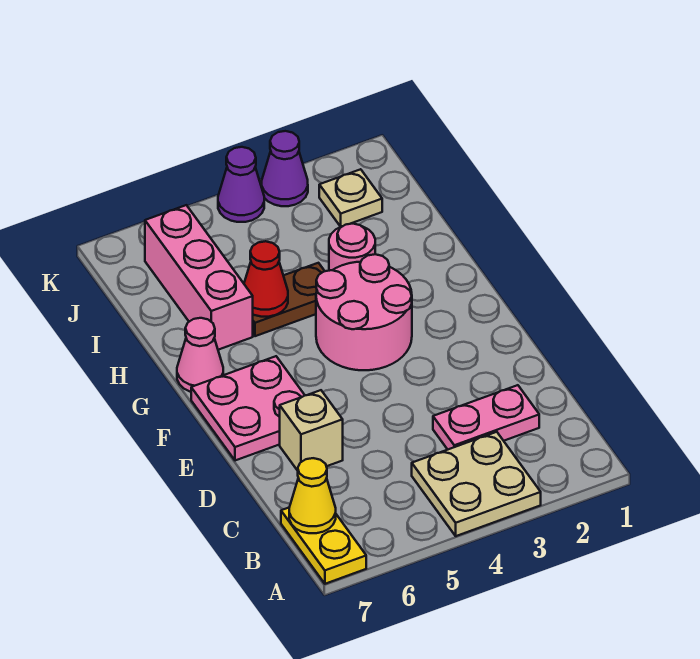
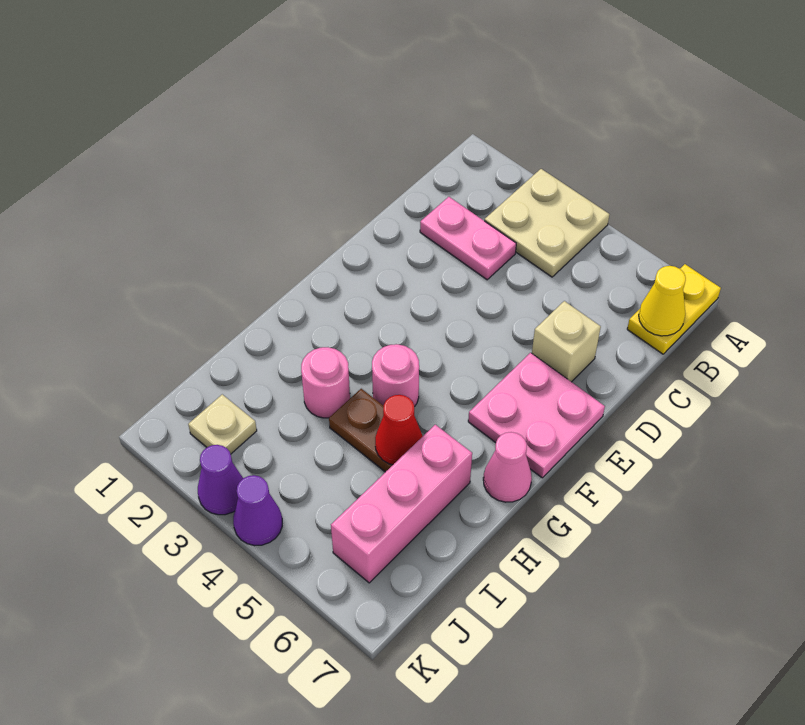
pink round brick F3:G4 level 1 -> pink round brick G4 level 1

